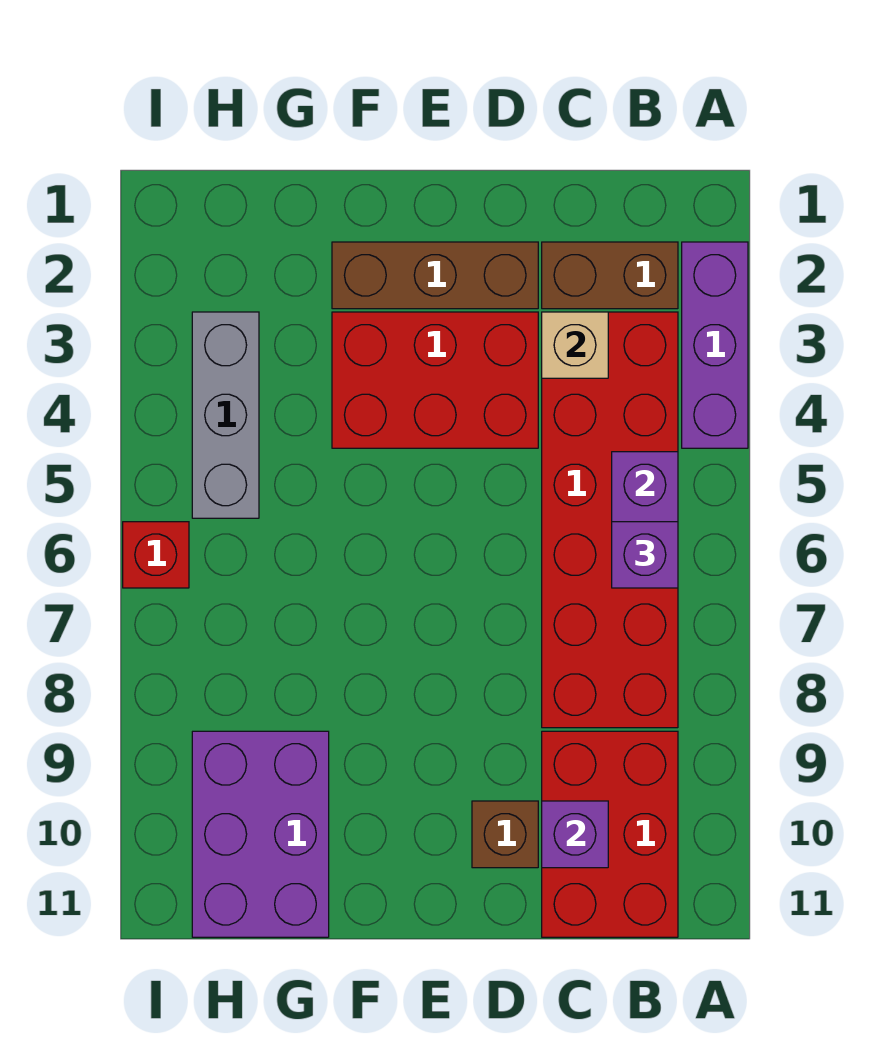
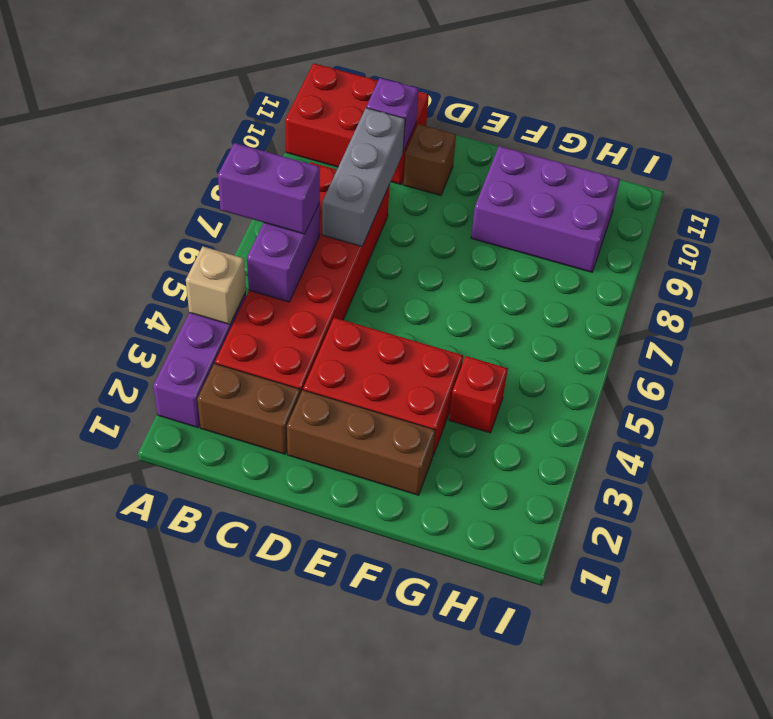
purple brick B6 level 3 -> purple brick A6:B6 level 3
red brick B9:C11 level 1 -> red brick A10:C11 level 1
tan brick C3 level 2 -> tan brick A4 level 2
purple brick G9:H11 level 1 -> purple brick F9:H10 level 1
grey brick H3:H5 level 1 -> grey brick C7:C9 level 2
red brick I6 level 1 -> red brick G4 level 1

